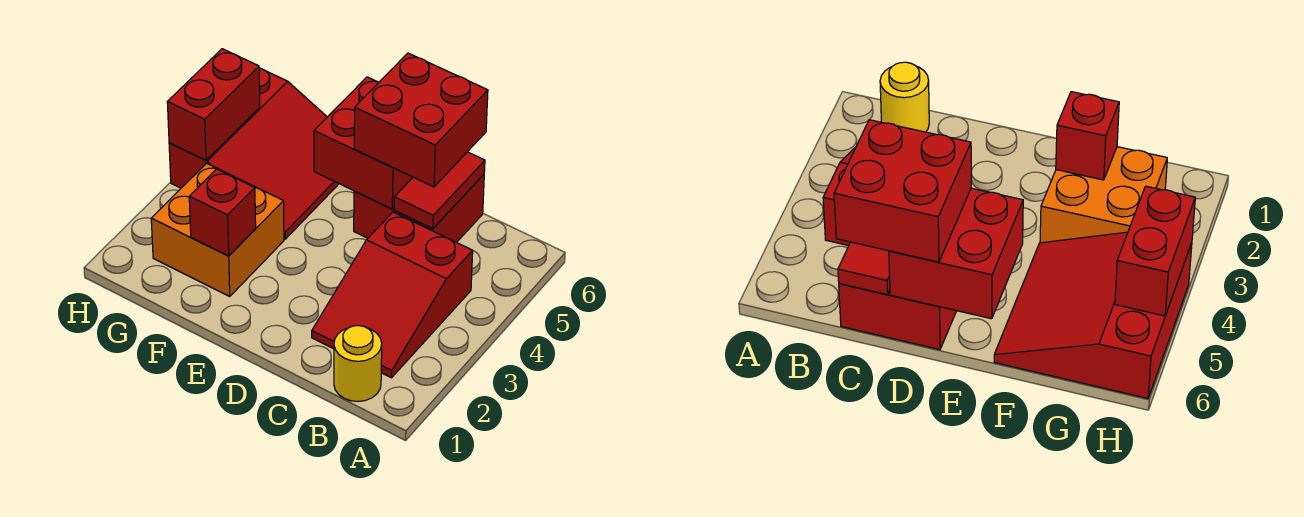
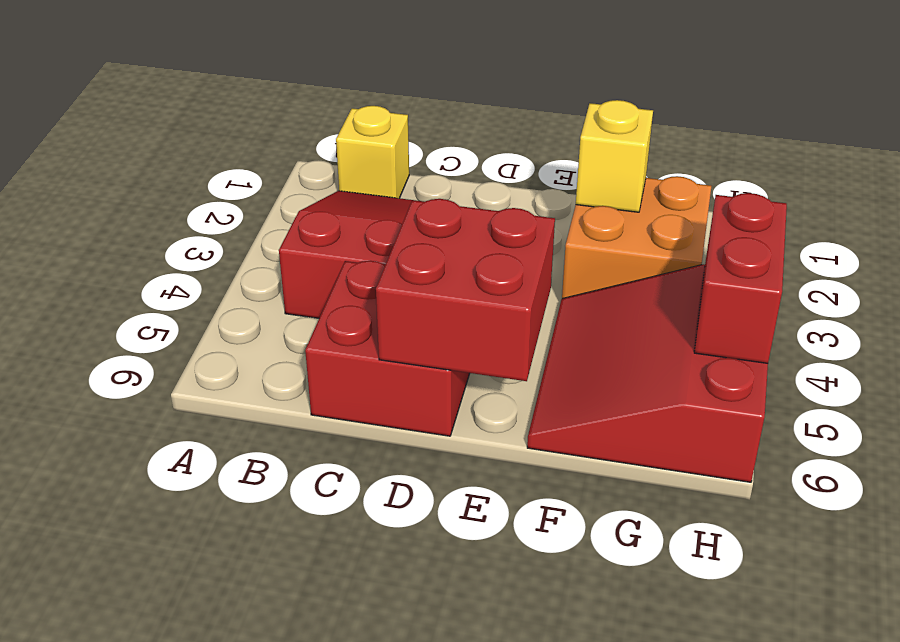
yellow round brick B1 level 1 -> yellow brick B1 level 1
red tile C5:C6 level 2 -> none
red brick C5:D6 level 3 -> none
red brick F2 level 2 -> yellow brick F2 level 2

